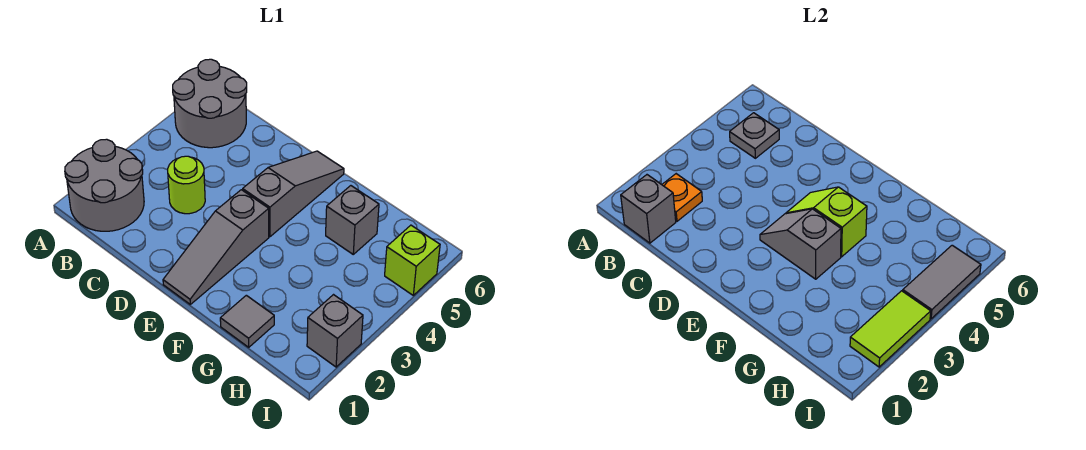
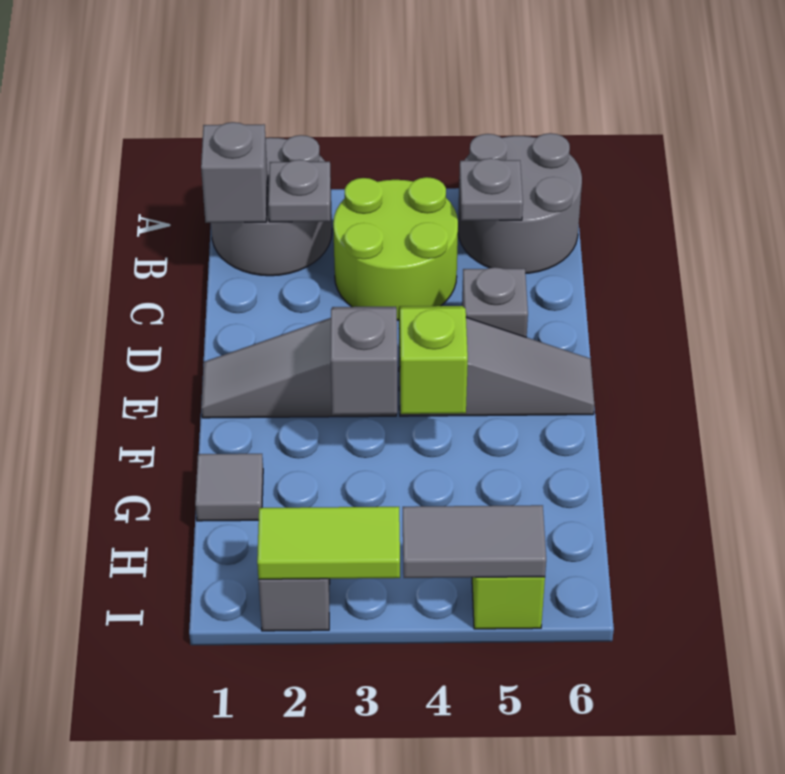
orange plate B2 level 2 -> grey plate B2 level 2
lime round brick C3 level 1 -> lime round brick B3:C4 level 1
grey brick G5 level 1 -> grey brick D5 level 1

